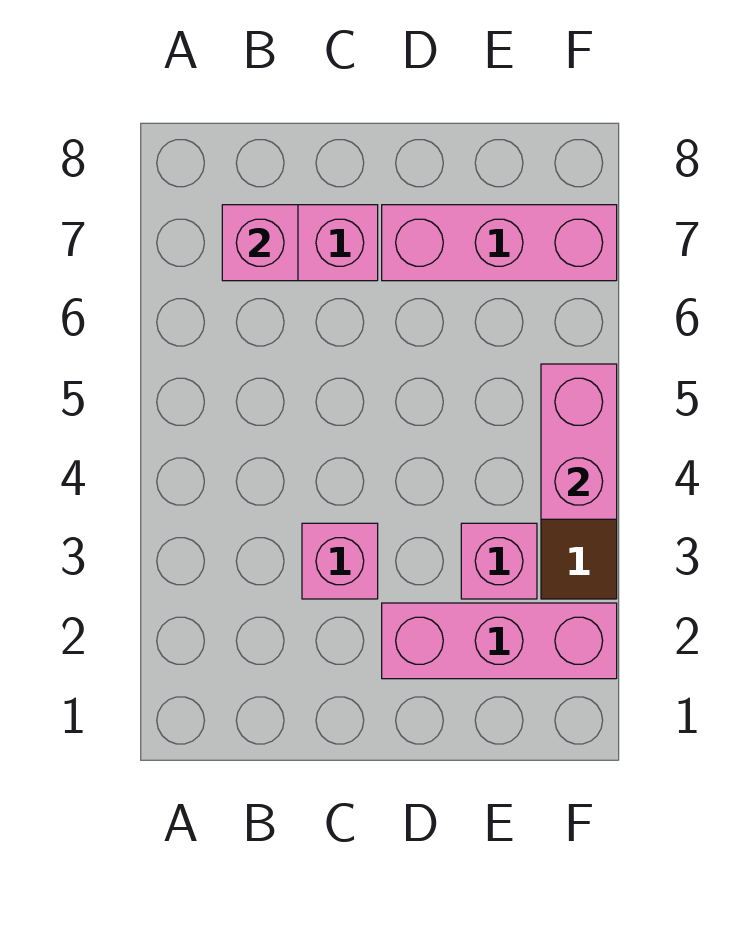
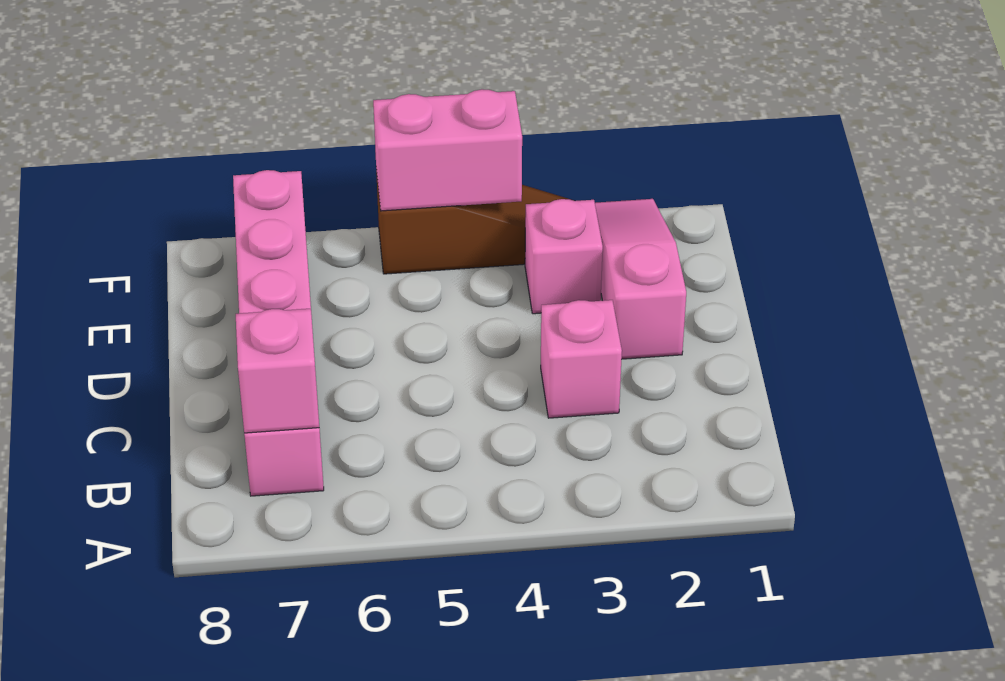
pink brick D2:F2 level 1 -> pink slope D2:F2 level 1 top D

